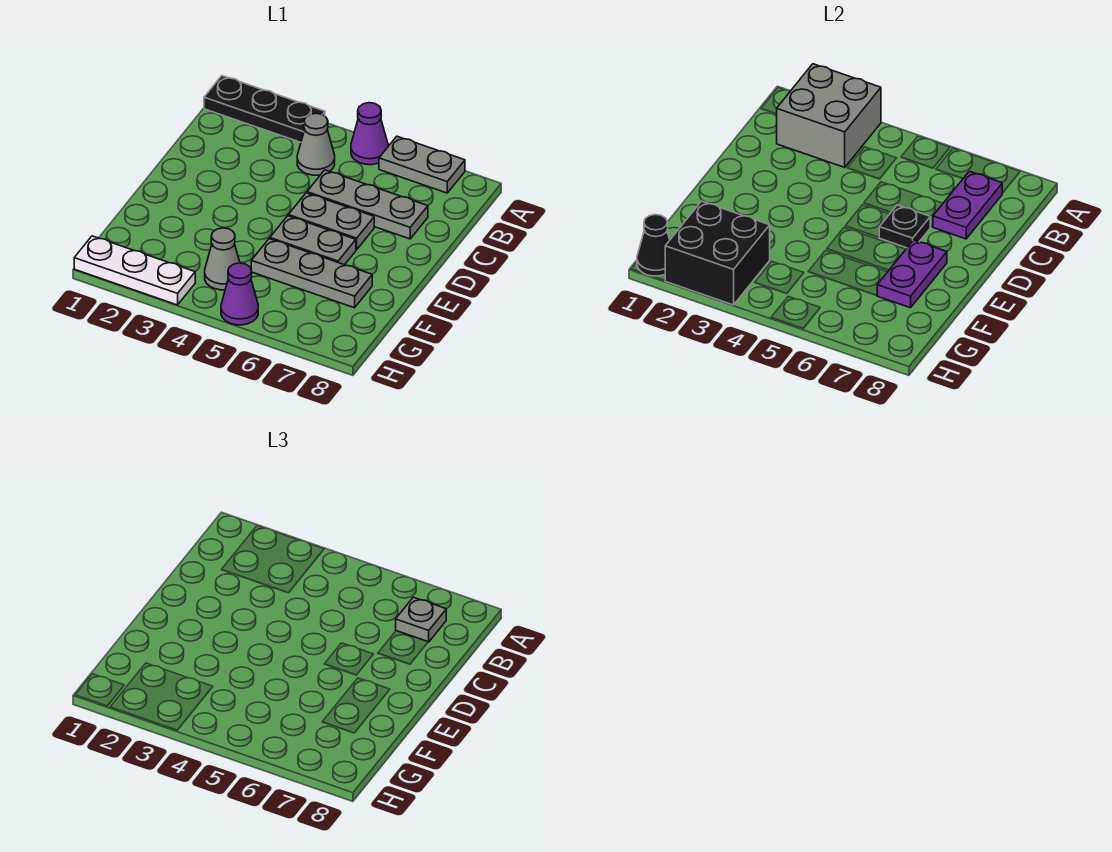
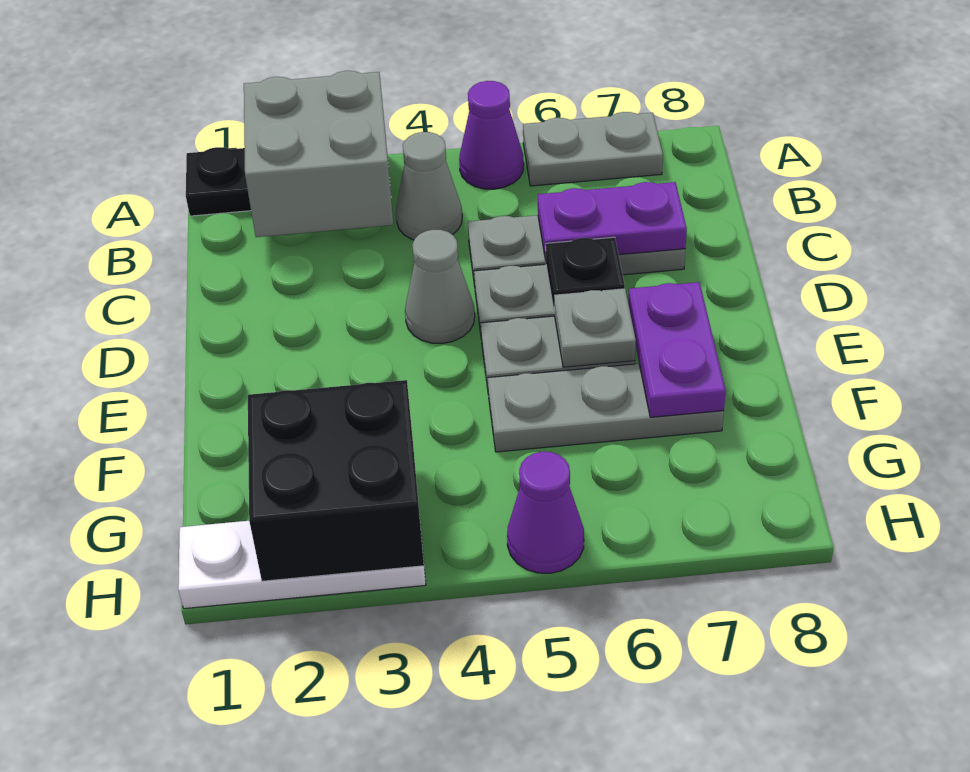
purple plate B7:C7 level 2 -> purple plate C6:C7 level 2
grey plate B7 level 3 -> grey plate E6 level 2
grey cone G4 level 1 -> grey cone D4 level 1
black cone H1 level 2 -> none

